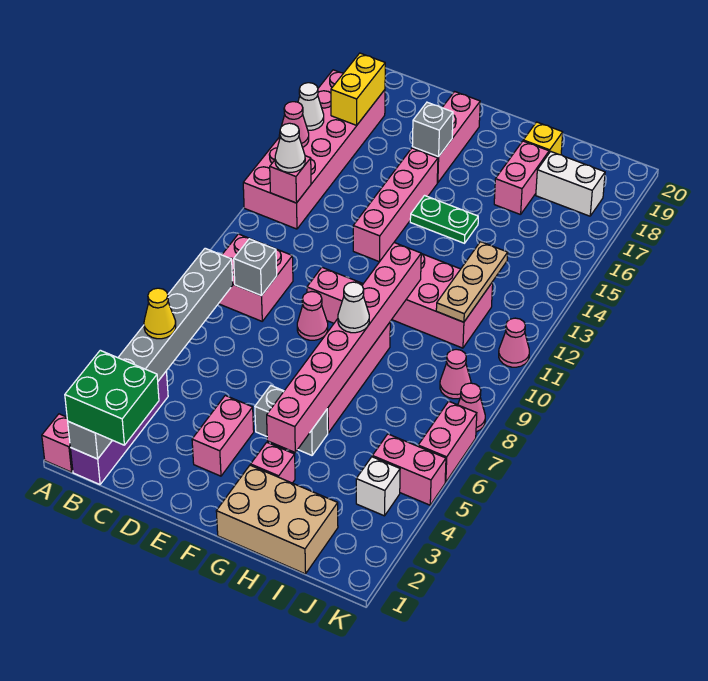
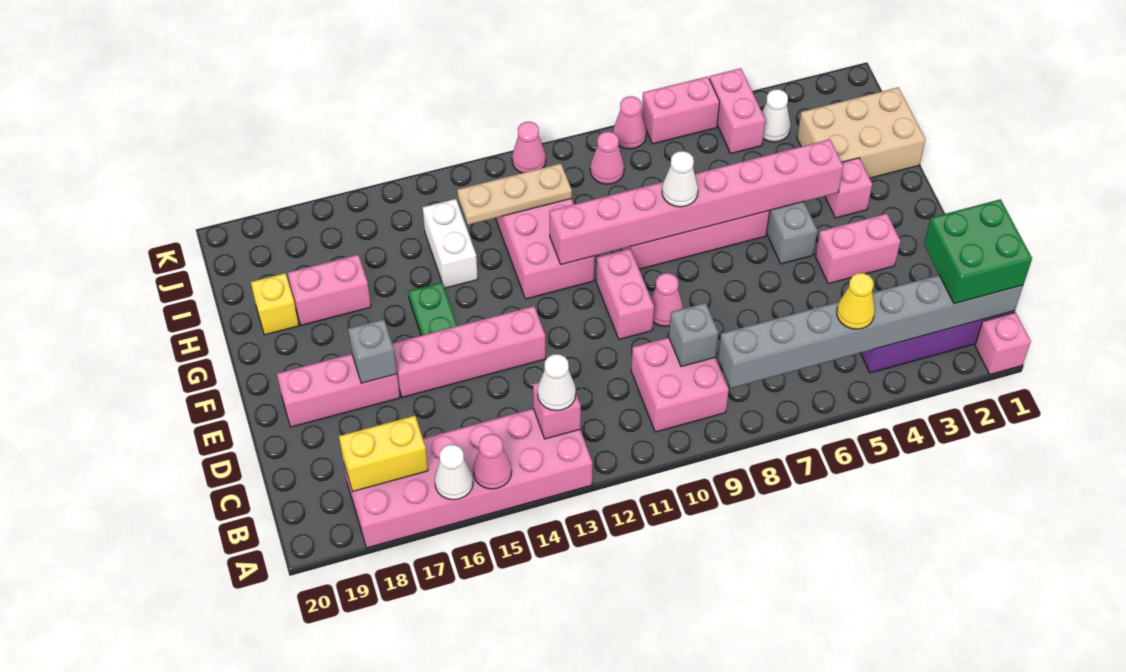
tan brick G1:I2 level 1 -> tan brick H1:I3 level 1
white brick I18:J18 level 1 -> white brick H14:I14 level 1
white brick J4 level 1 -> white cone J4 level 1

